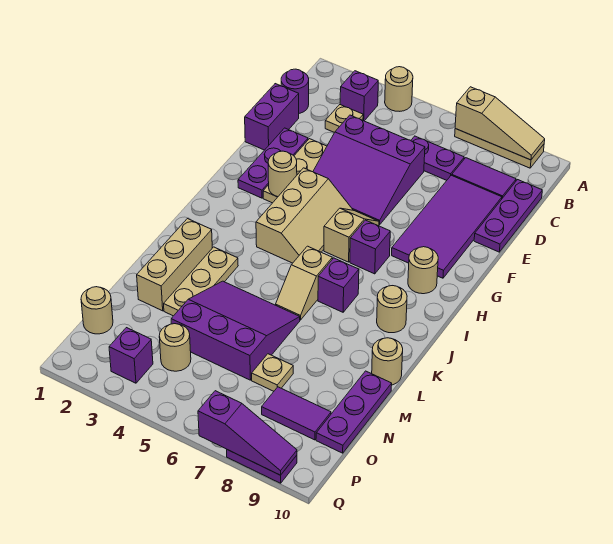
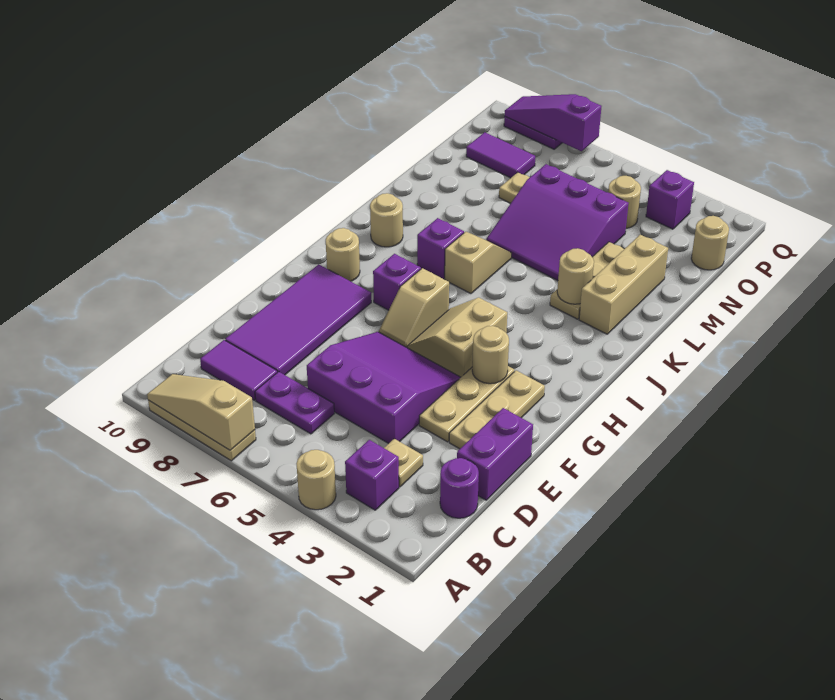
purple plate C10:E10 level 1 -> none
purple plate E2:G2 level 1 -> tan plate E2:G2 level 1
tan slope G4:I5 level 1 top 4 -> tan slope G4:H5 level 1 top 4
tan round brick L10 level 1 -> tan round brick K3 level 2
purple plate M10:O10 level 1 -> none

